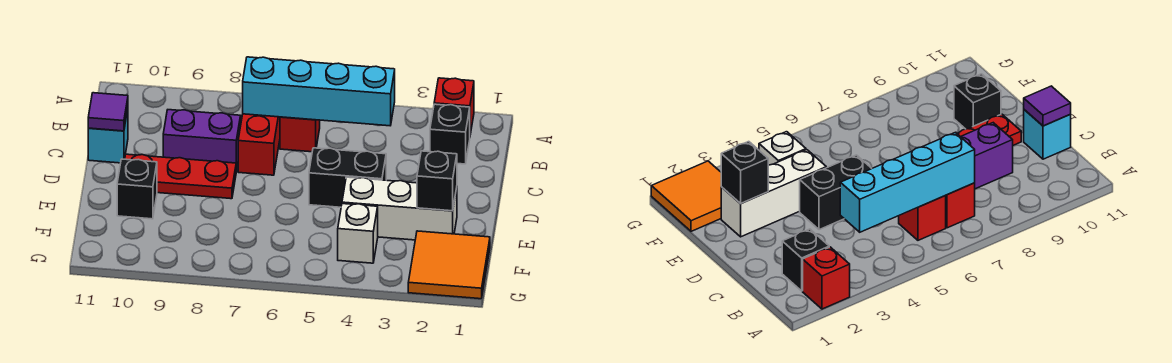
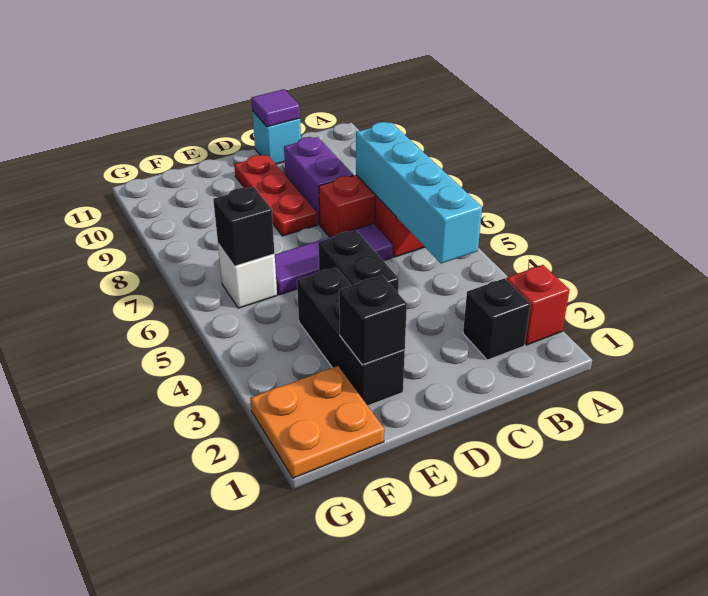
none -> purple tile C6:E6 level 1
white brick E2:E4 level 1 -> black brick E2:E4 level 1
black brick E10 level 1 -> black brick F6 level 2
orange tile F1:G2 level 1 -> orange plate F1:G2 level 1
white brick F4 level 1 -> white brick F6 level 1

